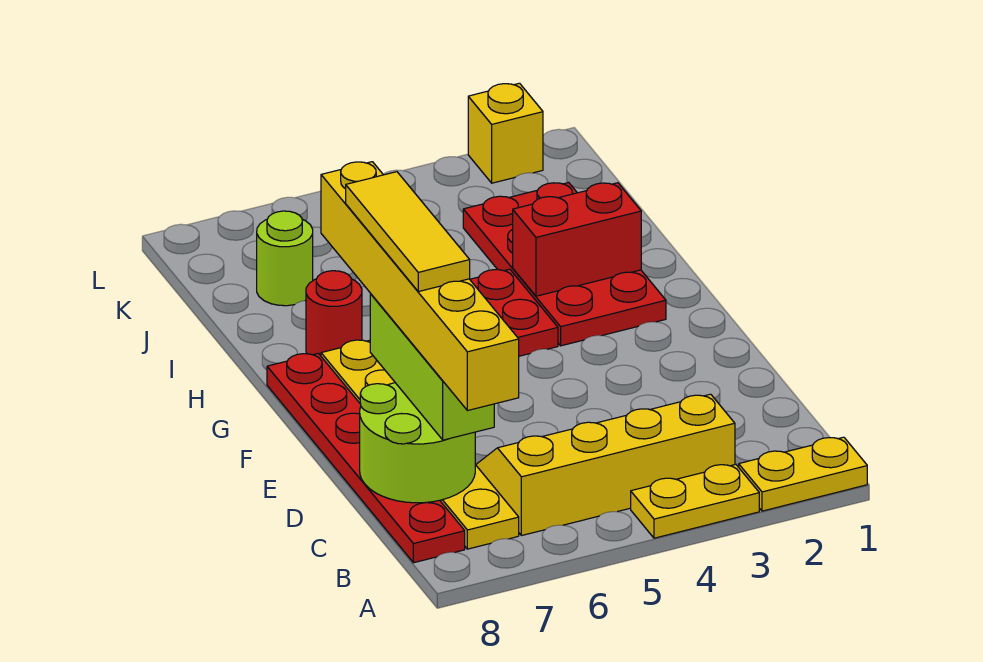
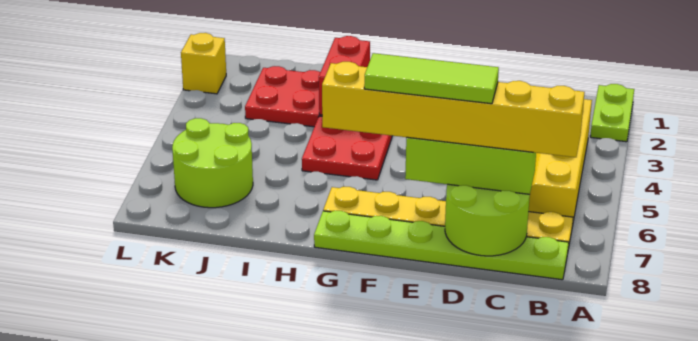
yellow plate A1:A2 level 1 -> lime plate A1:A2 level 1
yellow plate A3:A4 level 1 -> none
red plate B8:G8 level 1 -> lime plate B8:G8 level 1
yellow tile D7:F7 level 5 -> lime tile D7:F7 level 5
red round brick H7 level 1 -> none
lime round brick J7 level 1 -> lime round brick J6:K7 level 1

